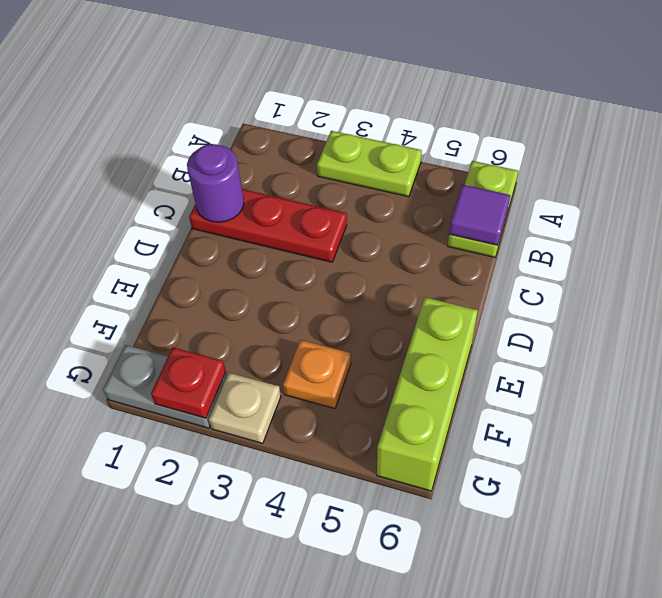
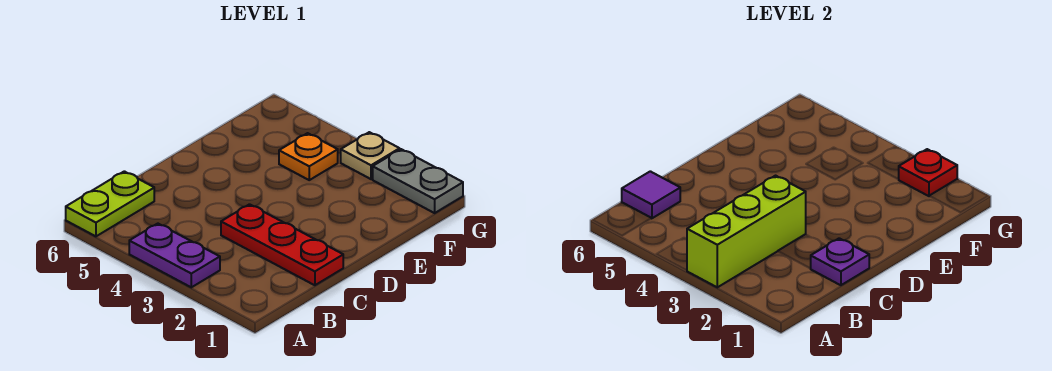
lime plate A3:A4 level 1 -> purple plate A3:A4 level 1
purple round brick C1 level 2 -> purple plate C1 level 2
lime brick E6:G6 level 1 -> lime brick A3:C3 level 2

